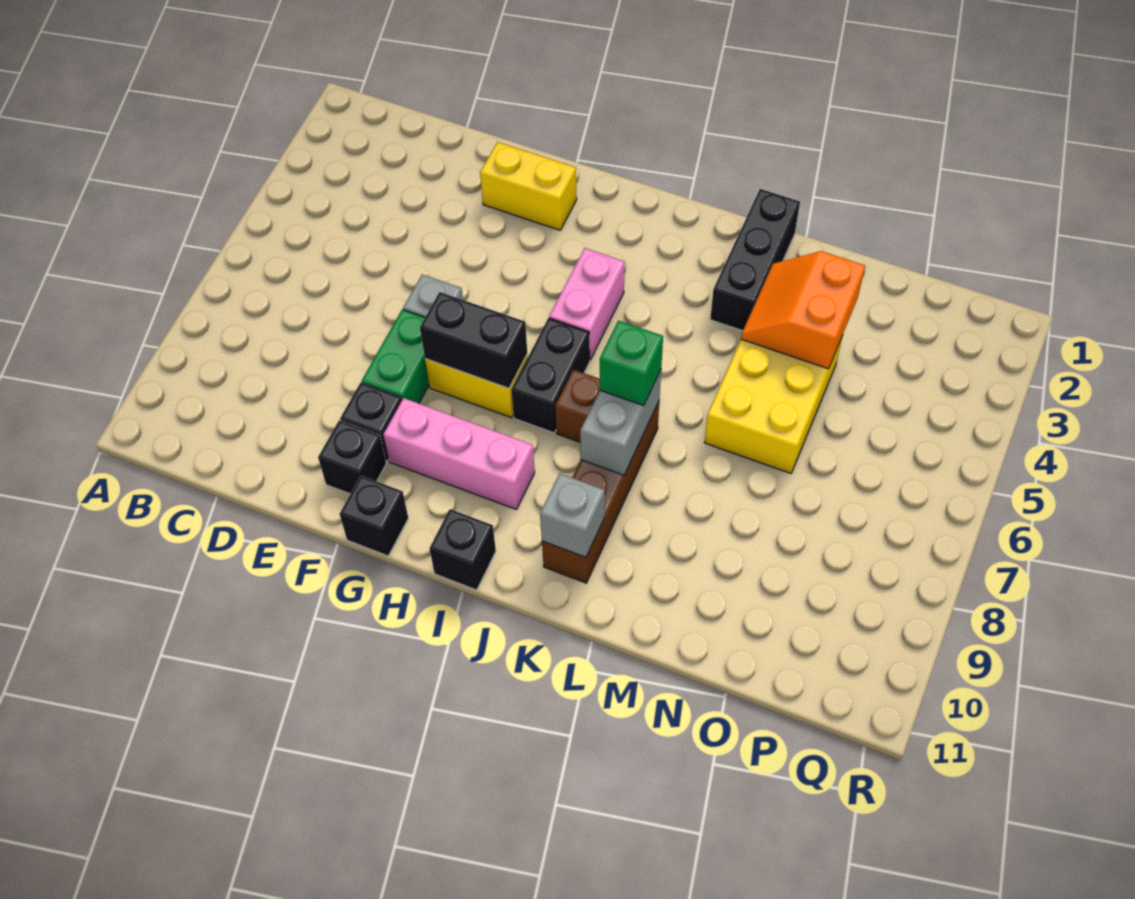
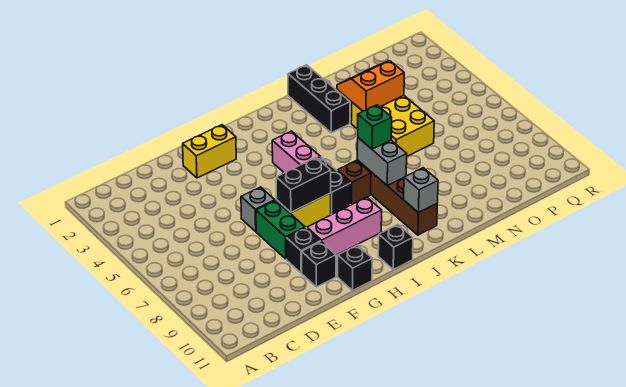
orange slope M3:N4 level 2 top N -> orange slope M3:N4 level 2 top 4

